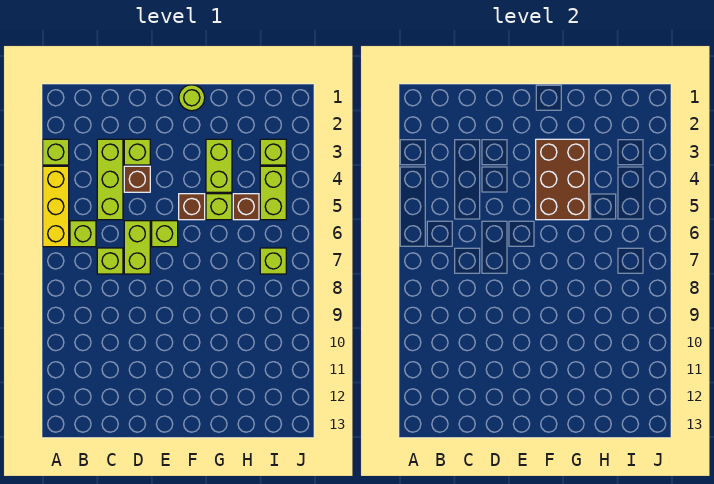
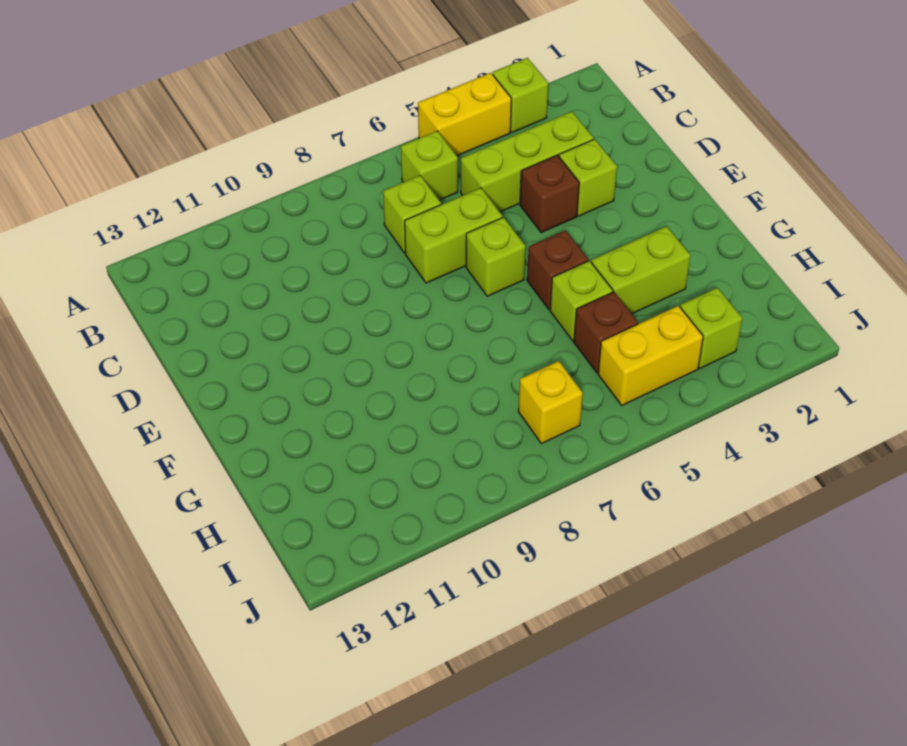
yellow brick A4:A6 level 1 -> yellow brick A4:A5 level 1
lime round brick F1 level 1 -> none
brown brick F3:G5 level 2 -> none
lime brick I4:I5 level 1 -> yellow brick I4:I5 level 1
lime brick I7 level 1 -> yellow brick I7 level 1

